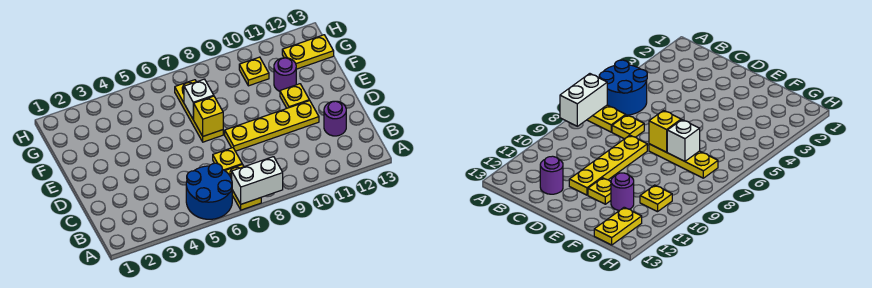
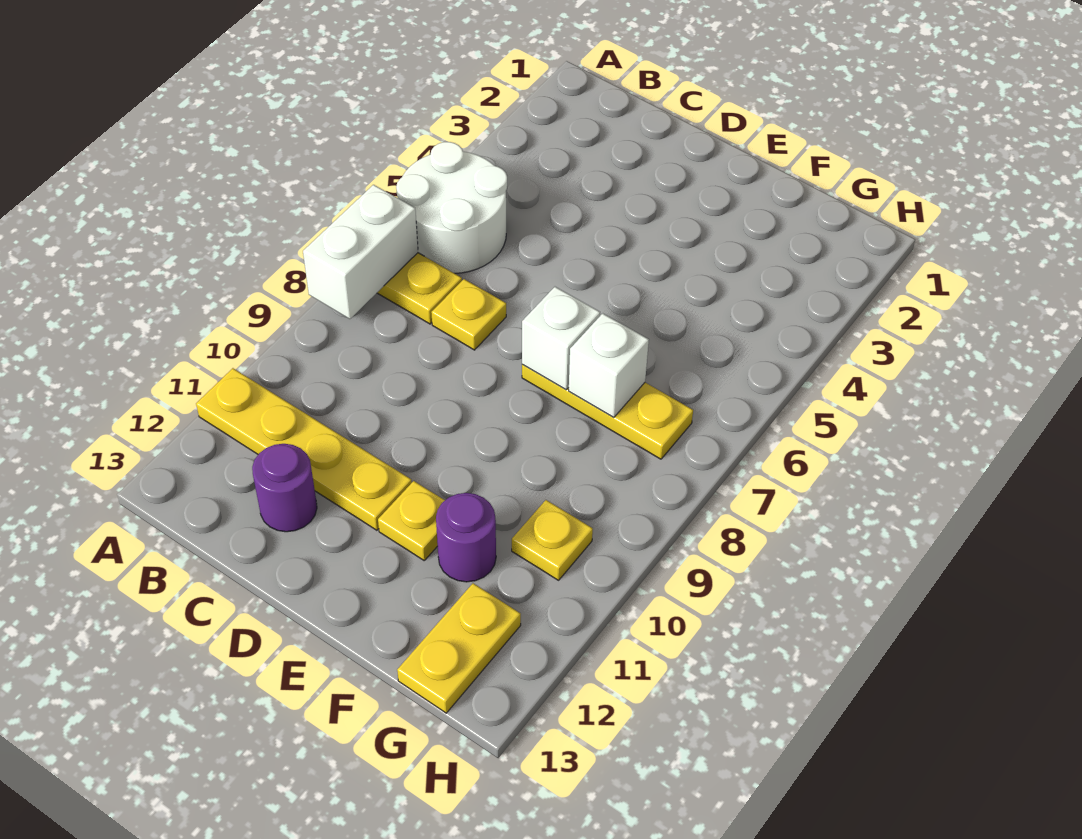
blue round brick A5:B6 level 1 -> white round brick A5:B6 level 1
yellow plate D8:D11 level 1 -> yellow plate A11:D11 level 1
yellow brick E7 level 2 -> white brick E7 level 2

